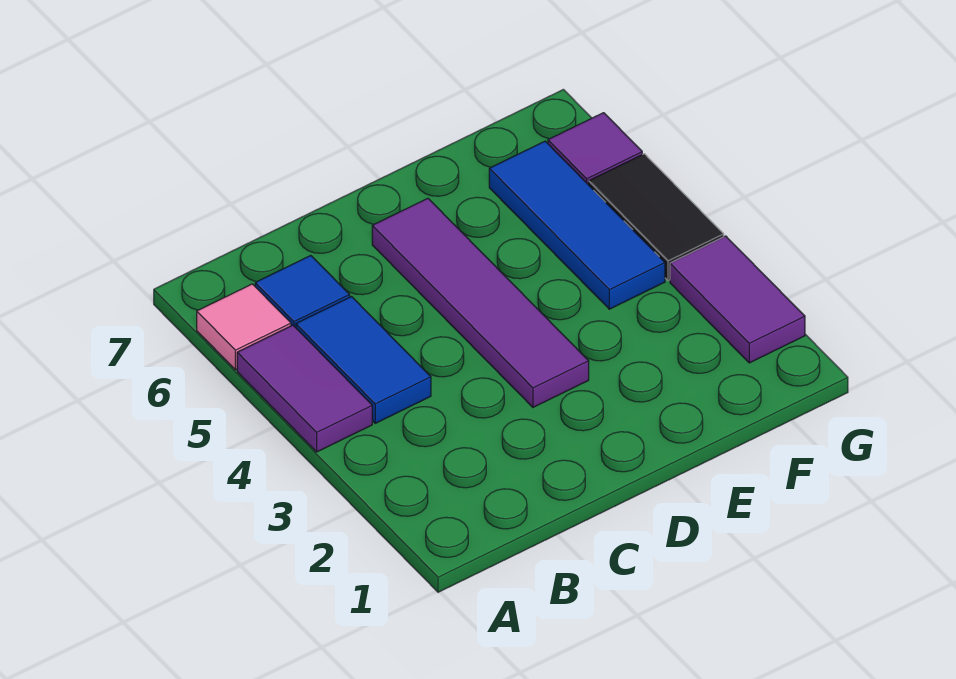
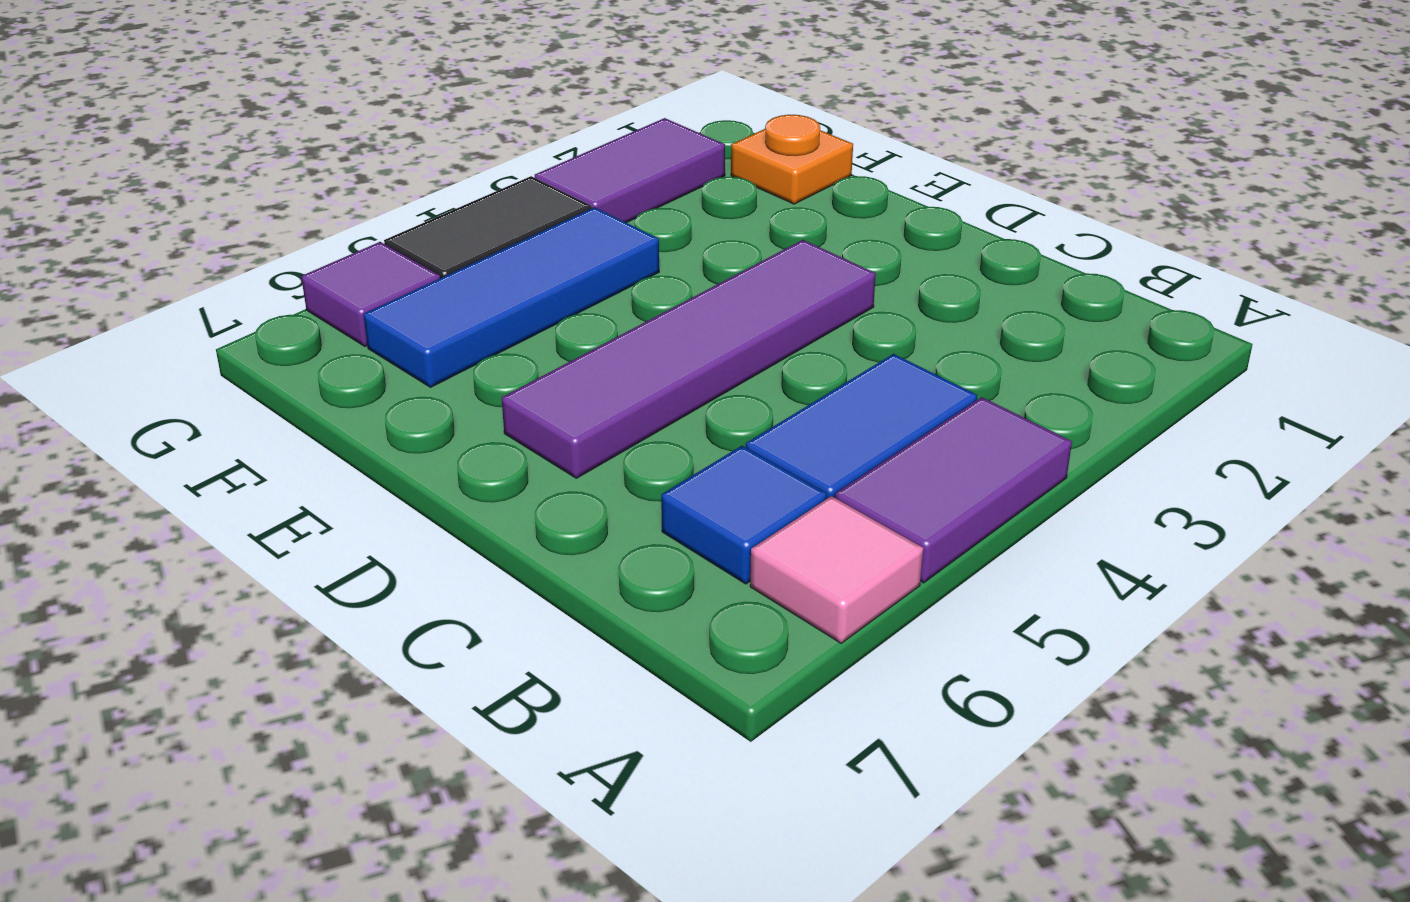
none -> orange plate F1 level 1

